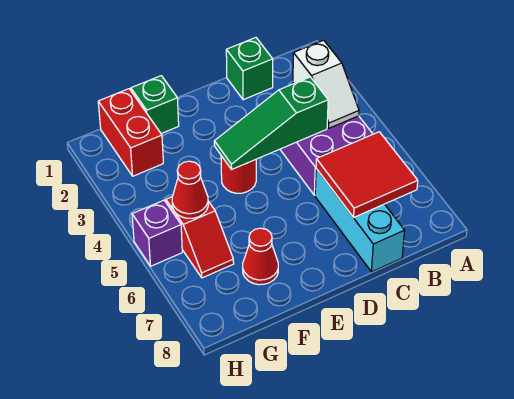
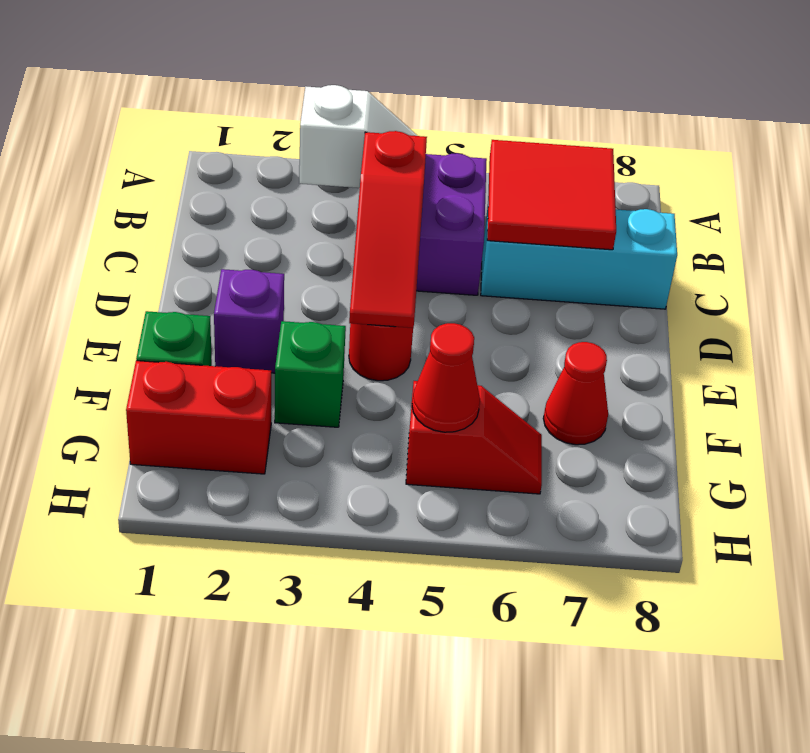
green brick C1 level 1 -> green brick F3 level 1
green slope C4:E4 level 2 top C -> red slope C4:E4 level 2 top C
purple brick H5 level 1 -> purple brick E2 level 1

